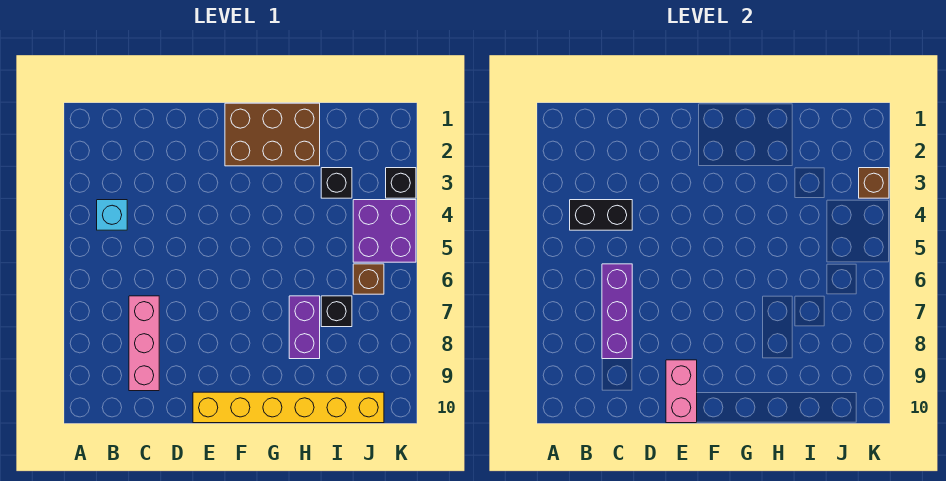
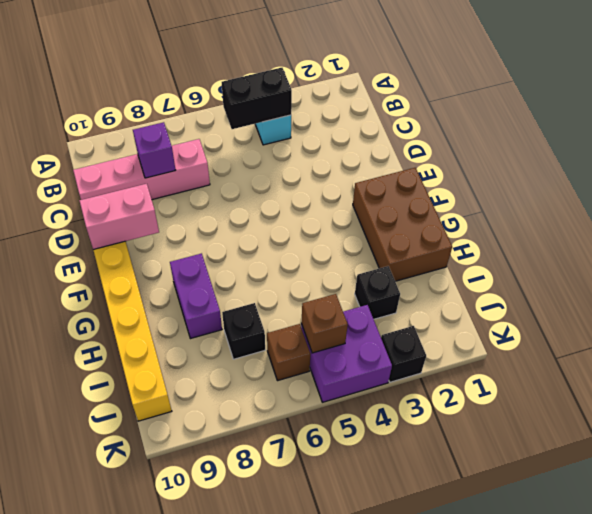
black brick B4:C4 level 2 -> black brick B4:B5 level 2
purple brick C6:C8 level 2 -> purple brick C8 level 2
pink brick C7:C9 level 1 -> pink brick C7:C10 level 1
purple brick H7:H8 level 1 -> purple brick G8:H8 level 1
brown brick K3 level 2 -> brown brick J5 level 2

